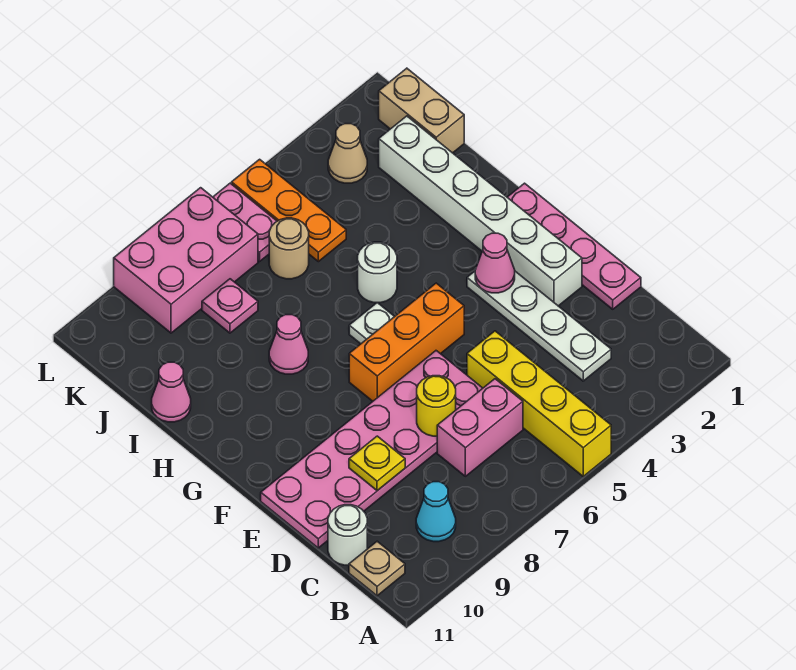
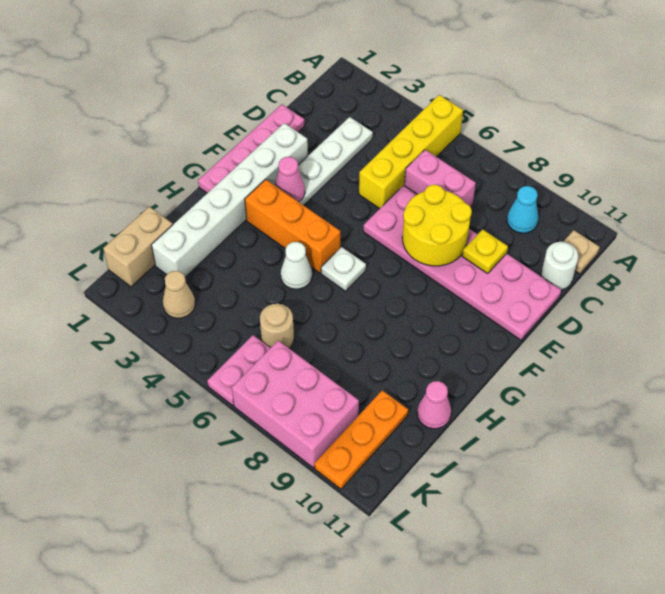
yellow round brick D7 level 2 -> yellow round brick D7:E8 level 2
orange brick F5:F7 level 1 -> orange brick G3:G5 level 1
white round brick H5 level 1 -> white cone H5 level 1
pink cone H8 level 1 -> none
orange plate J5:L5 level 1 -> orange plate J10:L10 level 1
pink plate J8 level 1 -> none

